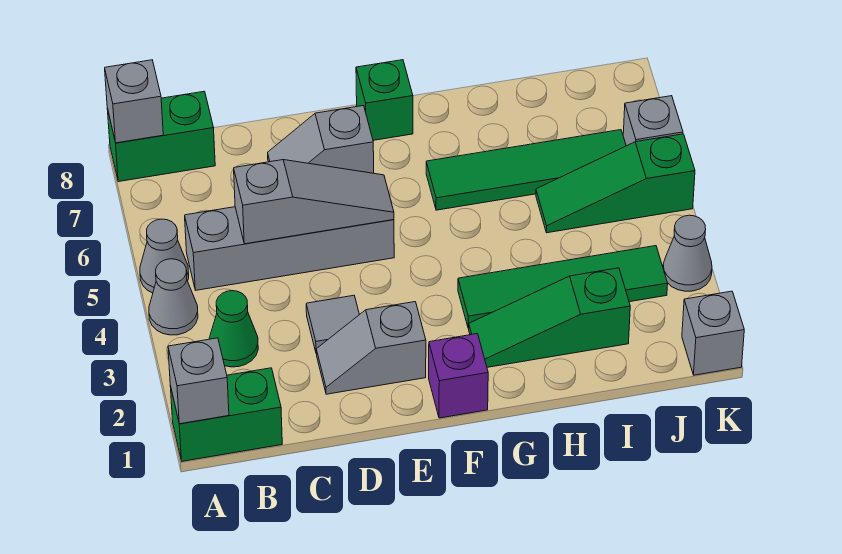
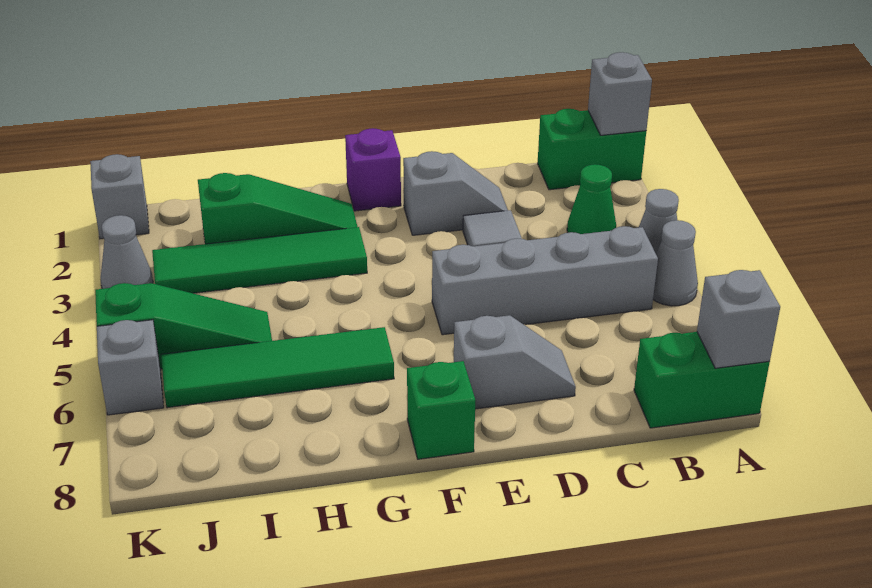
grey slope C5:E5 level 2 top C -> none

